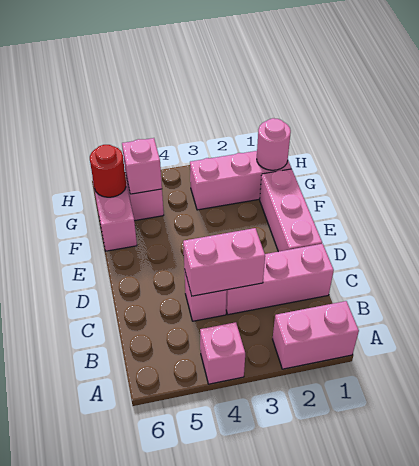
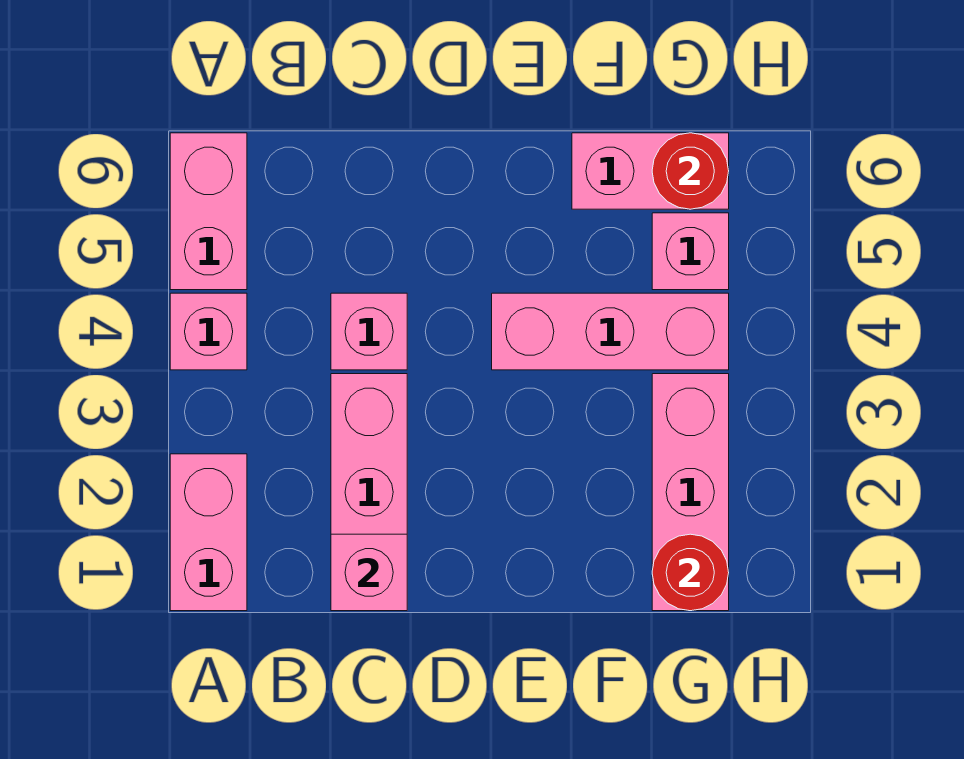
pink brick C3:C4 level 2 -> pink brick A5:A6 level 1
pink brick D1:F1 level 1 -> pink brick E4:G4 level 1
pink round brick G1 level 2 -> red round brick G1 level 2
pink brick G5 level 2 -> pink brick C1 level 2

